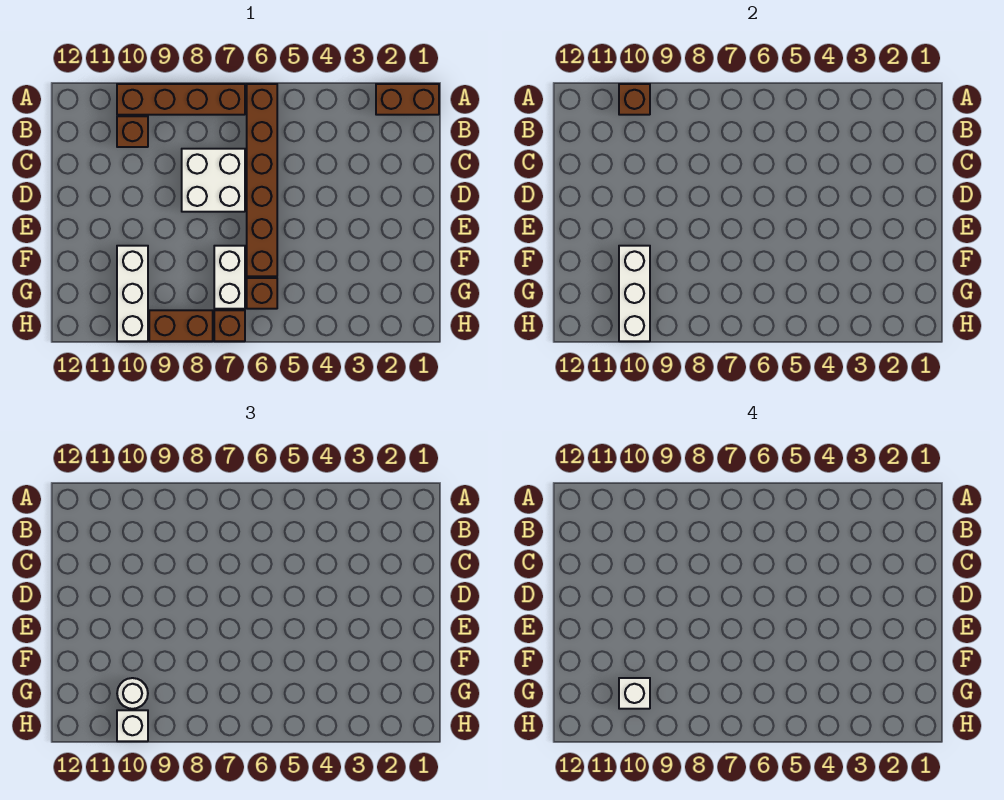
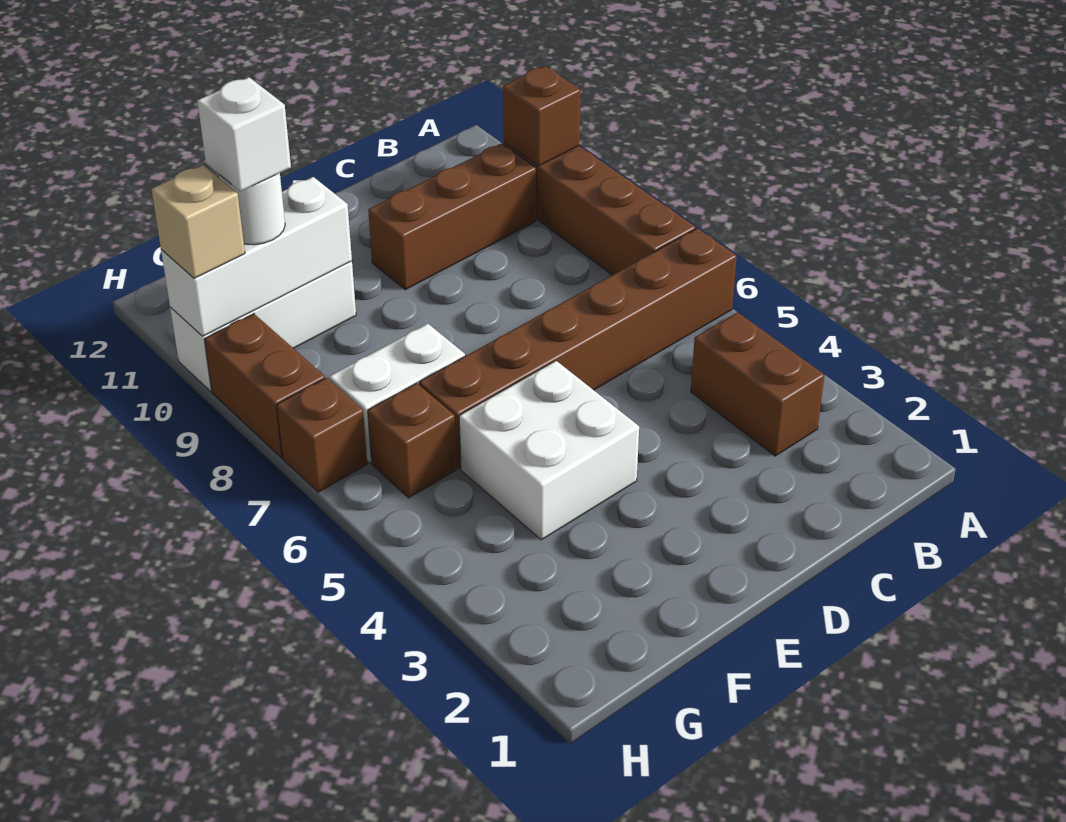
brown brick A1:A2 level 1 -> brown brick B3:B4 level 1
brown brick B10 level 1 -> brown brick B10:D10 level 1
white brick C7:D8 level 1 -> white brick E4:F5 level 1
white brick H10 level 3 -> tan brick H10 level 3

